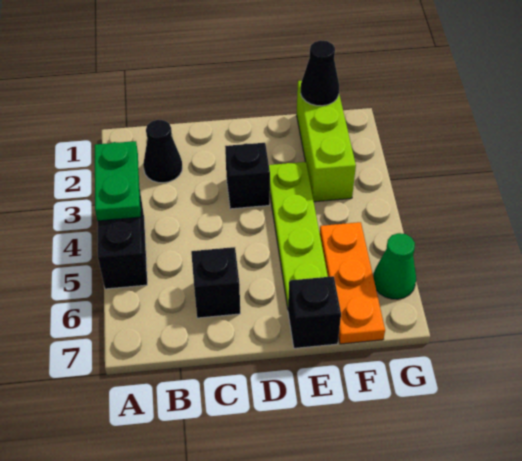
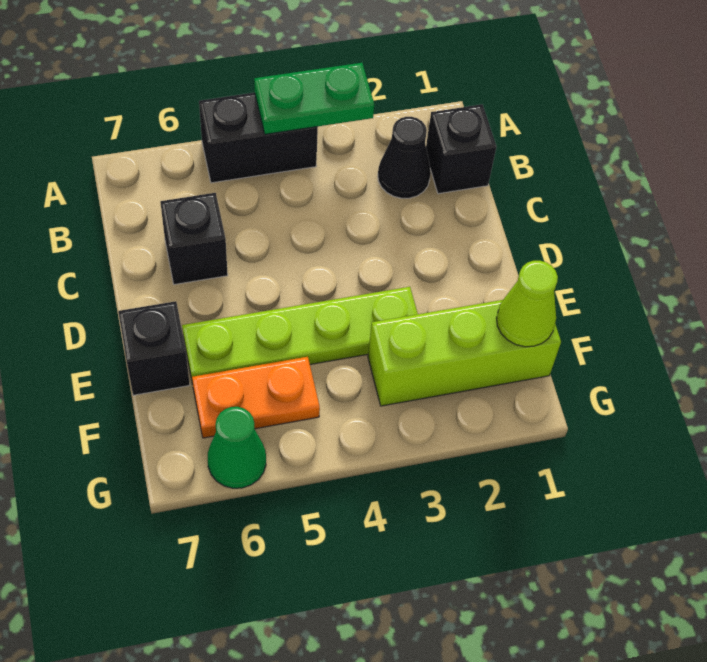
black brick D3 level 1 -> black brick B1 level 1
black cone F1 level 2 -> lime cone F1 level 2
orange plate F5:F7 level 1 -> orange plate F5:F6 level 1

